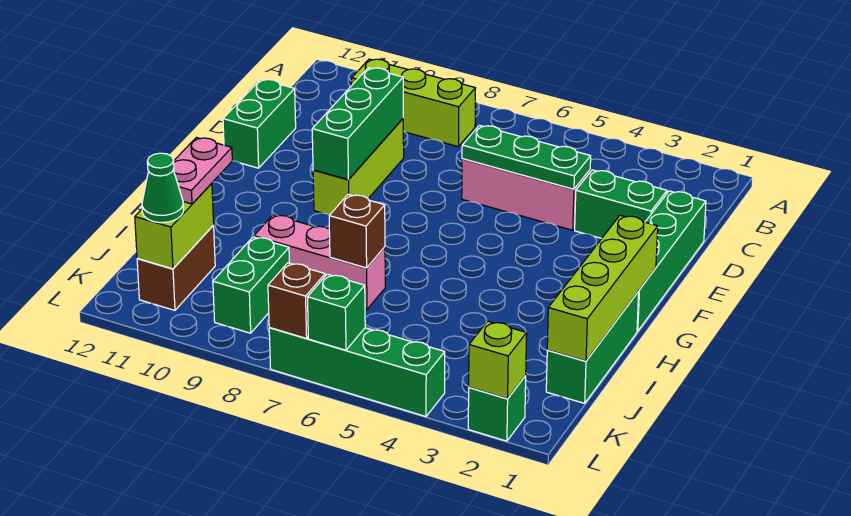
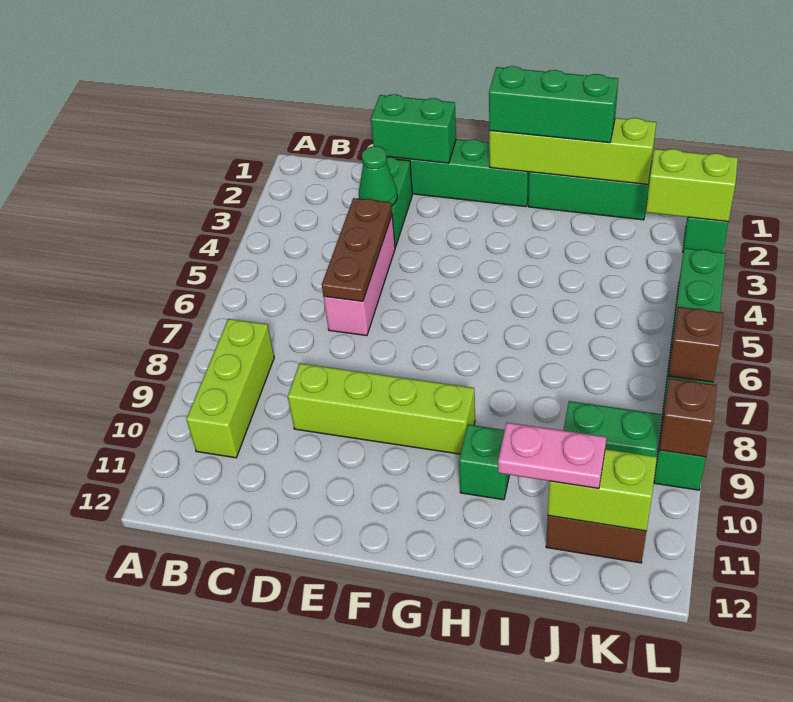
green plate D4:D6 level 2 -> brown plate D4:D6 level 2
lime brick D9:F9 level 1 -> lime brick D9:G9 level 1
green brick D9:F9 level 2 -> green brick G1:I1 level 3
green brick D12:E12 level 1 -> green brick D1:E1 level 2
pink brick I7:I9 level 1 -> none
brown brick I7 level 2 -> brown brick L9 level 2
green cone K11 level 3 -> green cone D3 level 2
lime brick L2 level 2 -> lime brick K2:L2 level 2
green brick L4:L7 level 1 -> green brick L4:L9 level 1
green brick L6 level 2 -> green brick H10 level 1

